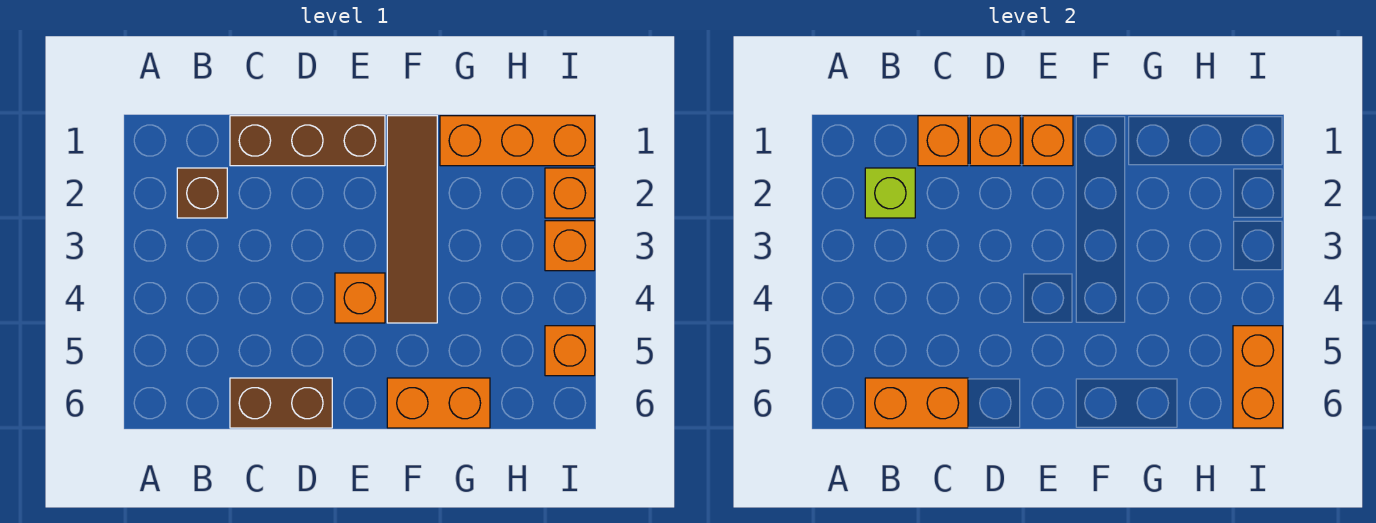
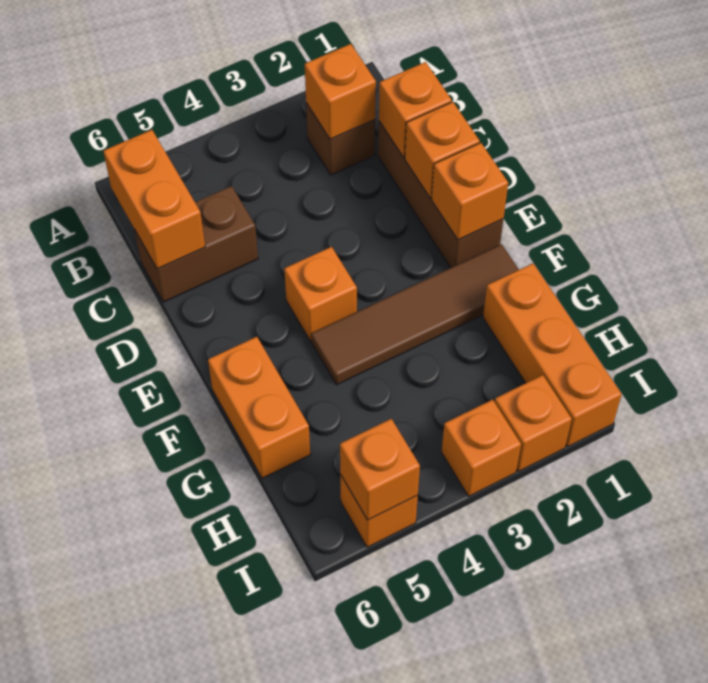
lime brick B2 level 2 -> orange brick B2 level 2
brown brick C6:D6 level 1 -> brown brick C5:C6 level 1
orange brick I5:I6 level 2 -> orange brick I5 level 2

